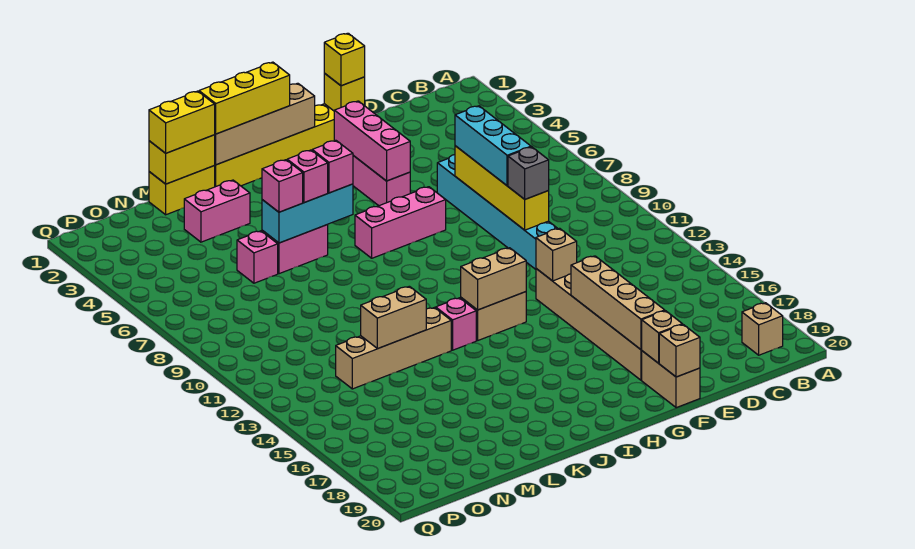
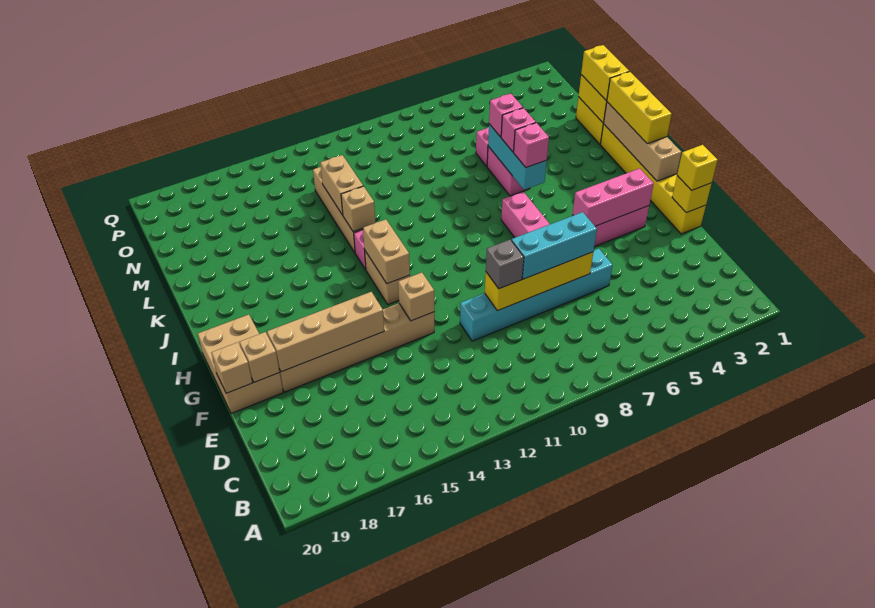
tan brick B19 level 1 -> tan brick K13 level 2
tan brick F19:F20 level 1 -> tan brick F19:H20 level 1
pink brick L3:M3 level 1 -> none

